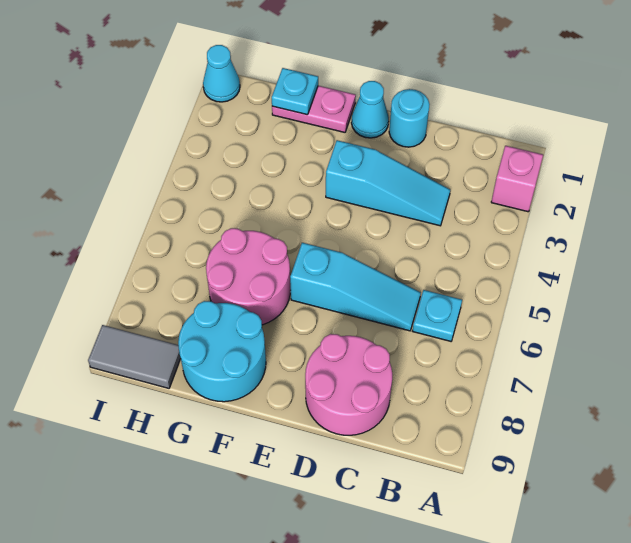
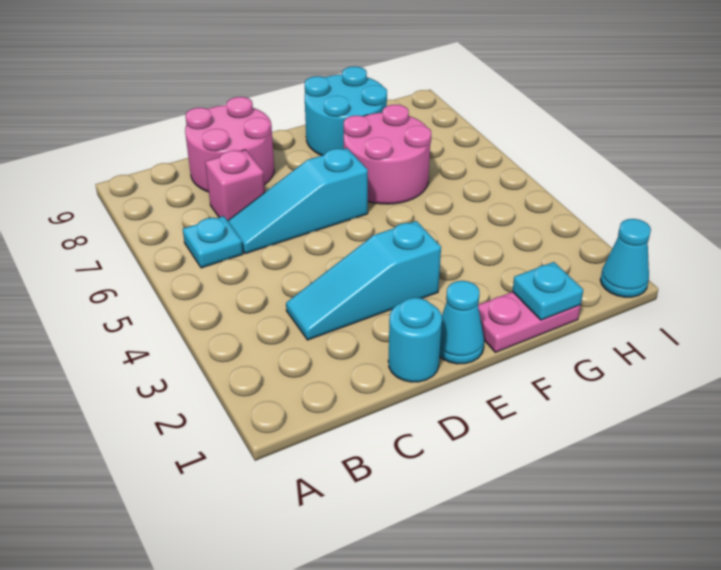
pink brick A2 level 1 -> pink brick C7 level 1
grey tile H9:I9 level 1 -> none

